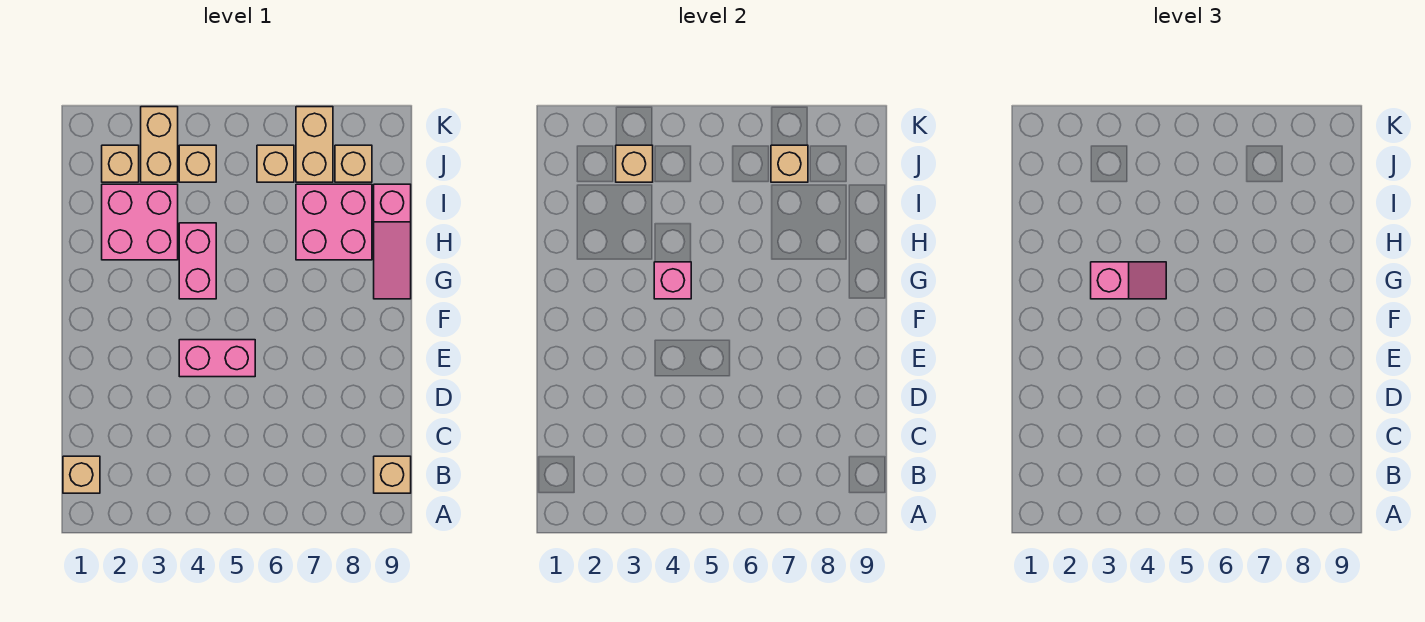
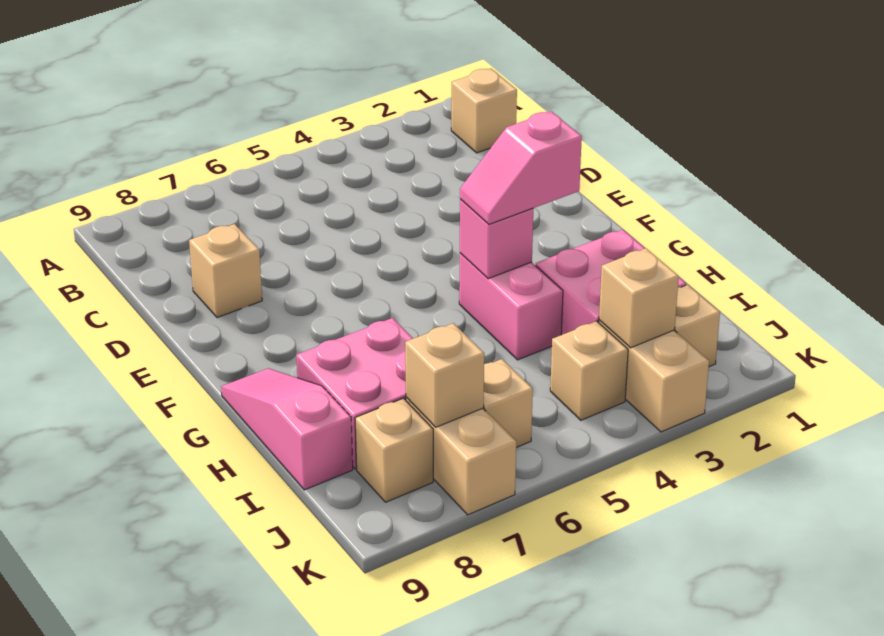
tan brick B9 level 1 -> tan brick D8 level 1
pink brick E4:E5 level 1 -> none

